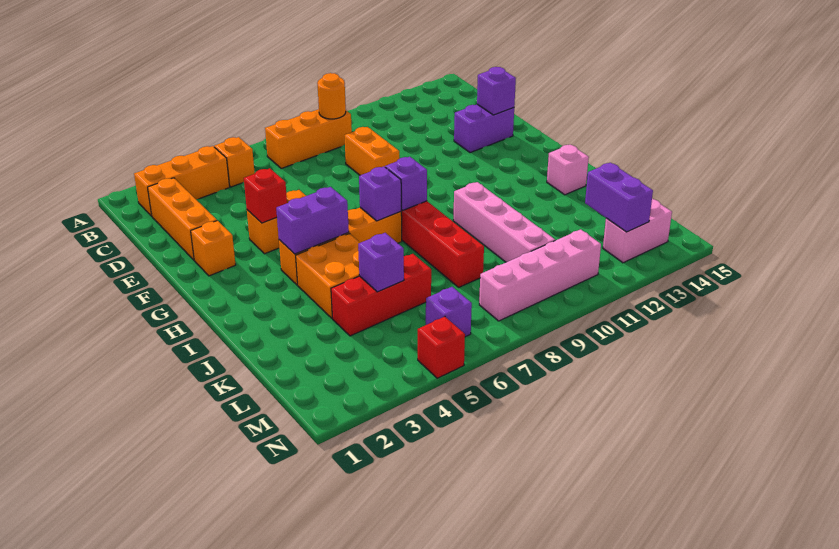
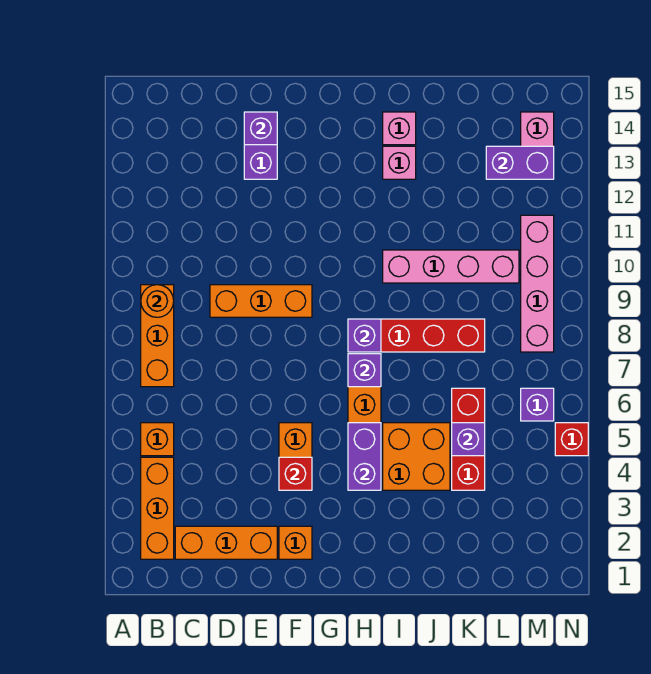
orange brick D9:E9 level 1 -> orange brick D9:F9 level 1
none -> pink brick I13 level 1

